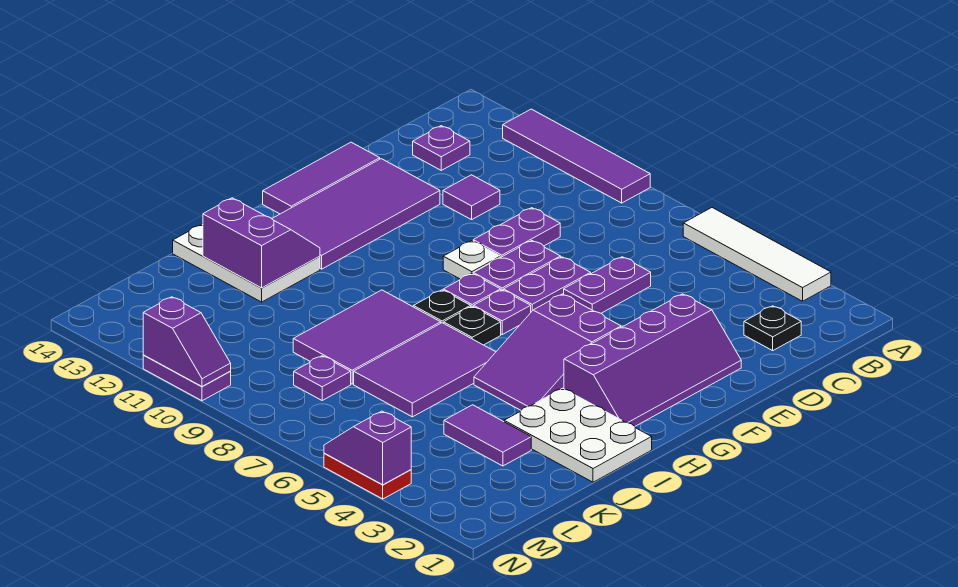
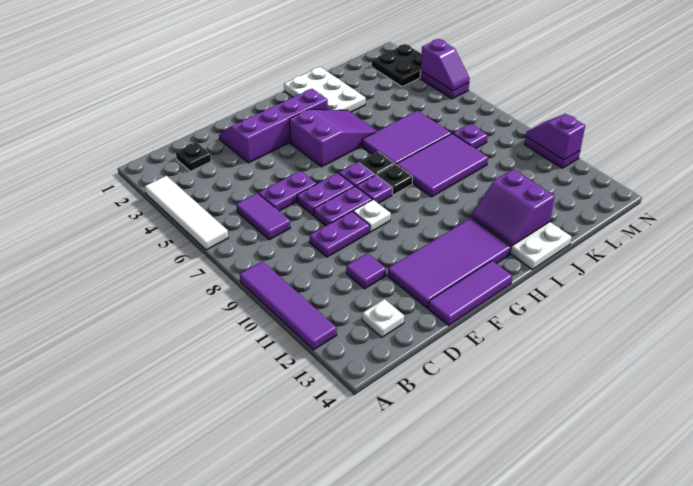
purple plate C13 level 1 -> white plate C13 level 1
purple tile K3:K4 level 1 -> purple tile C6:C7 level 1
none -> black plate M2:N3 level 1
red plate N4:N5 level 1 -> purple plate N4:N5 level 1

